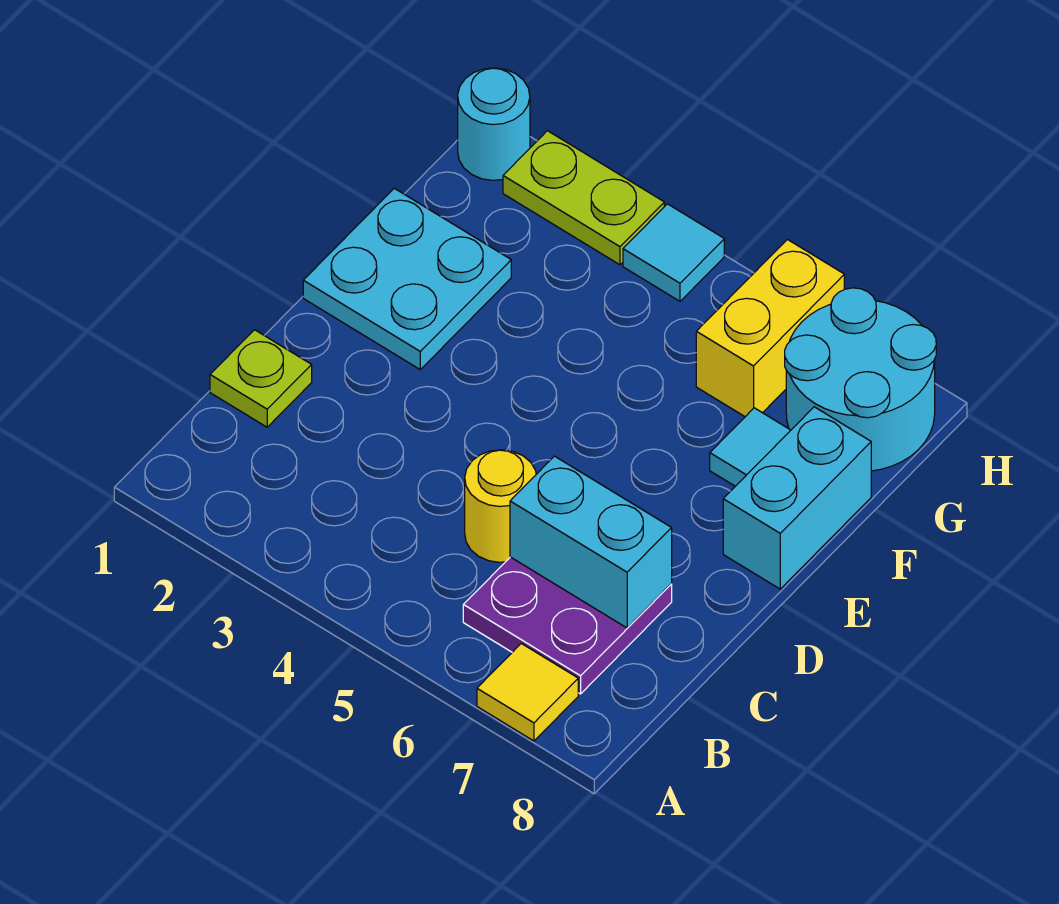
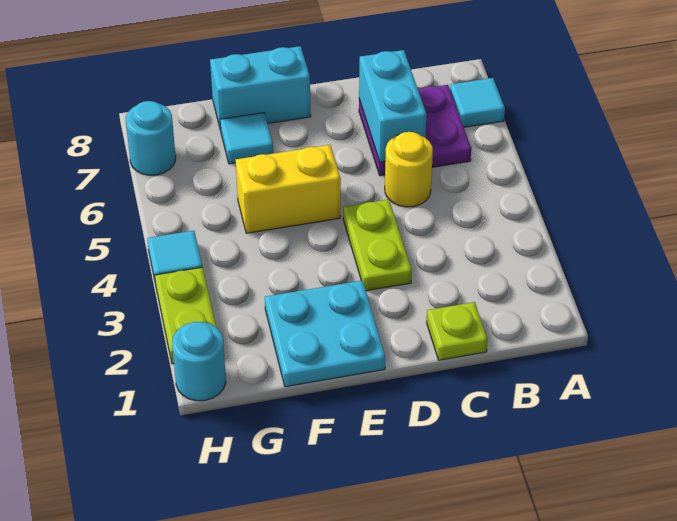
yellow tile A7 level 1 -> cyan tile A7 level 1
none -> lime plate D3:D4 level 1
yellow brick G6:H6 level 1 -> yellow brick E5:F5 level 1
cyan round brick G7:H8 level 1 -> cyan round brick H7 level 1

